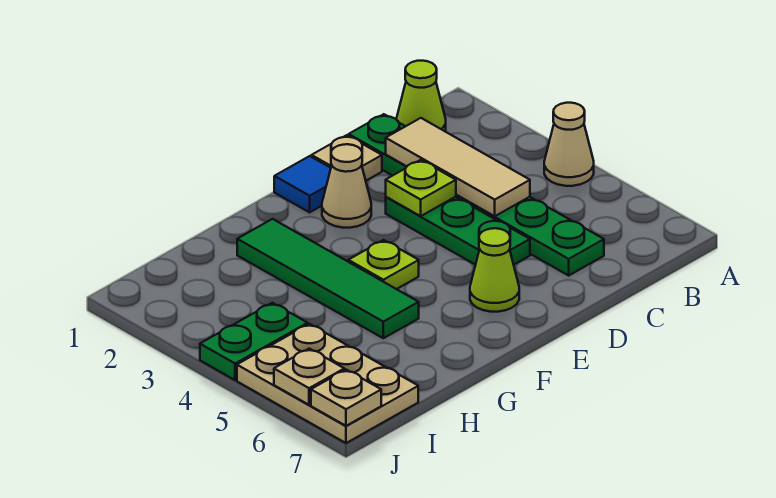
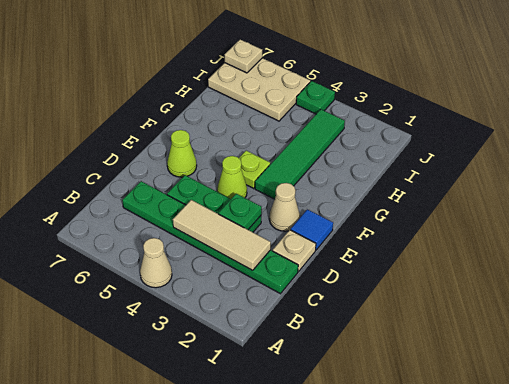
lime cone B1 level 1 -> lime cone E4 level 1
lime plate D3 level 2 -> green plate D3 level 2
green tile G2:G5 level 1 -> green tile F3:I3 level 1
green plate I4:J4 level 1 -> green plate J4 level 1
tan plate J6 level 2 -> none

